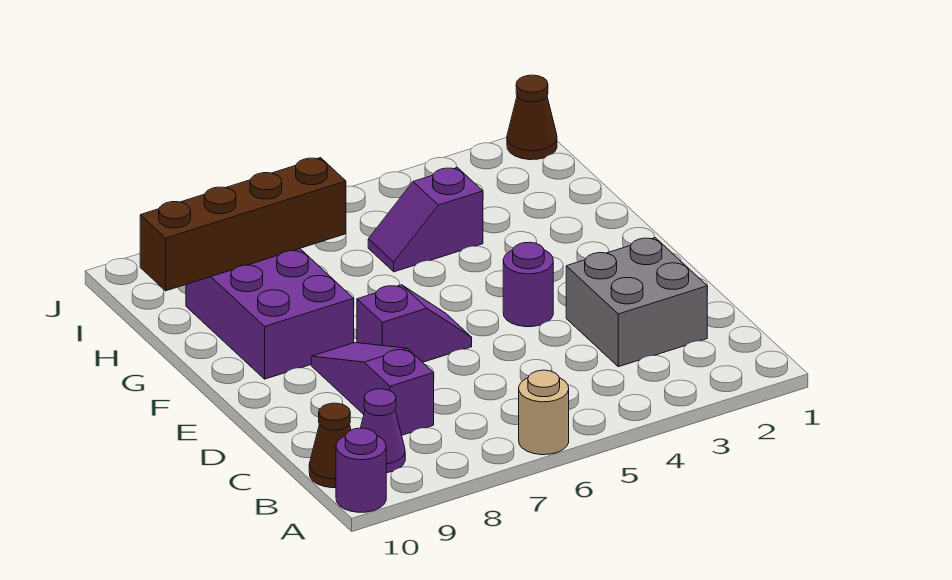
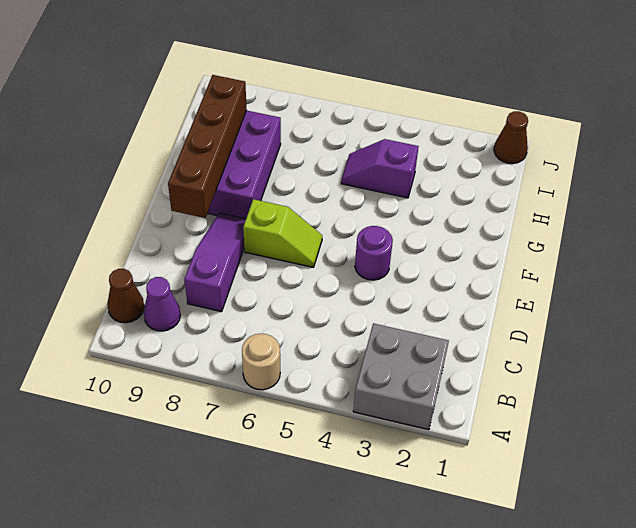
purple round brick A10 level 1 -> none
grey brick C2:D3 level 1 -> grey brick A2:B3 level 1
purple slope E6:E7 level 1 top 7 -> lime slope E6:E7 level 1 top 7
brown brick H7:H10 level 2 -> brown brick E9:H9 level 2

